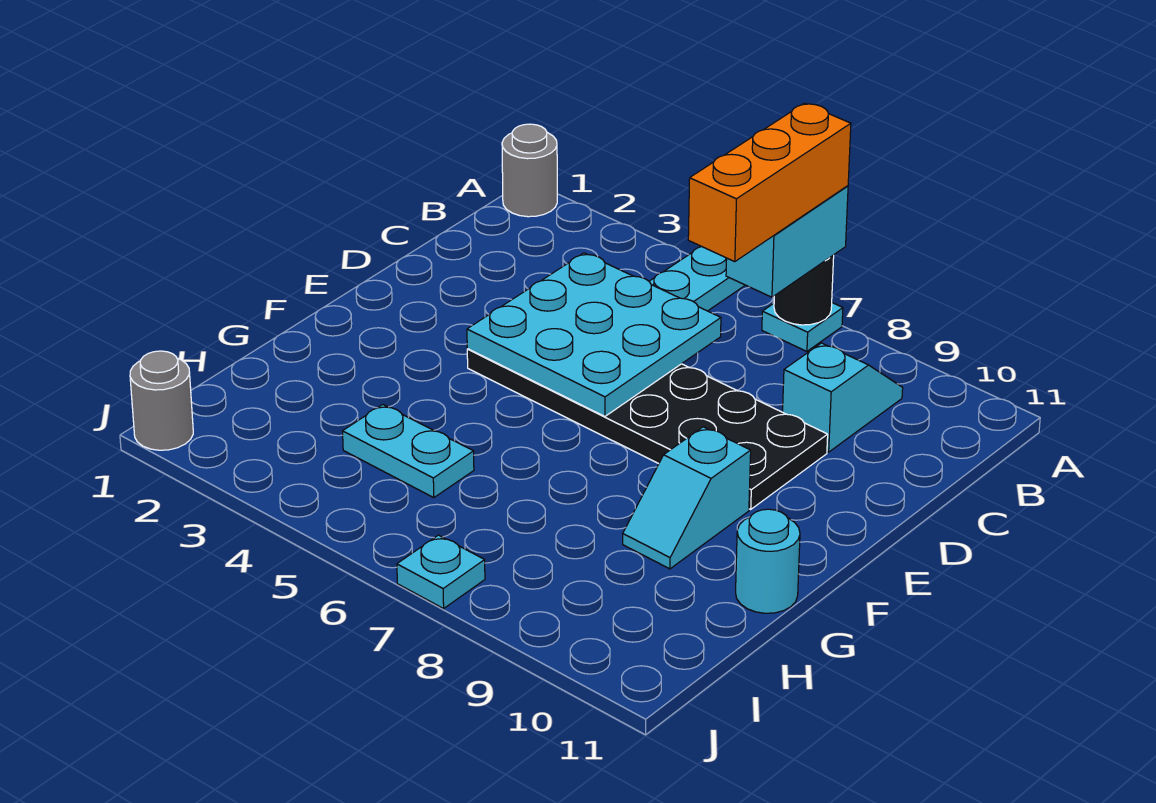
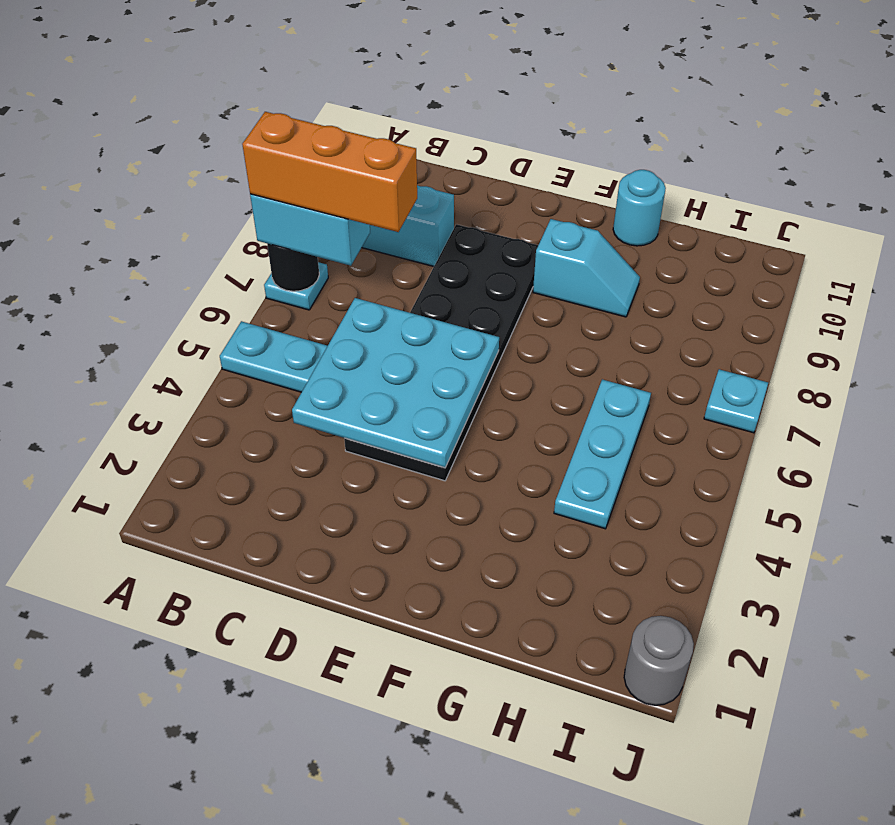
grey round brick A1 level 1 -> none
cyan plate H4:H5 level 1 -> cyan plate H4:H6 level 1

